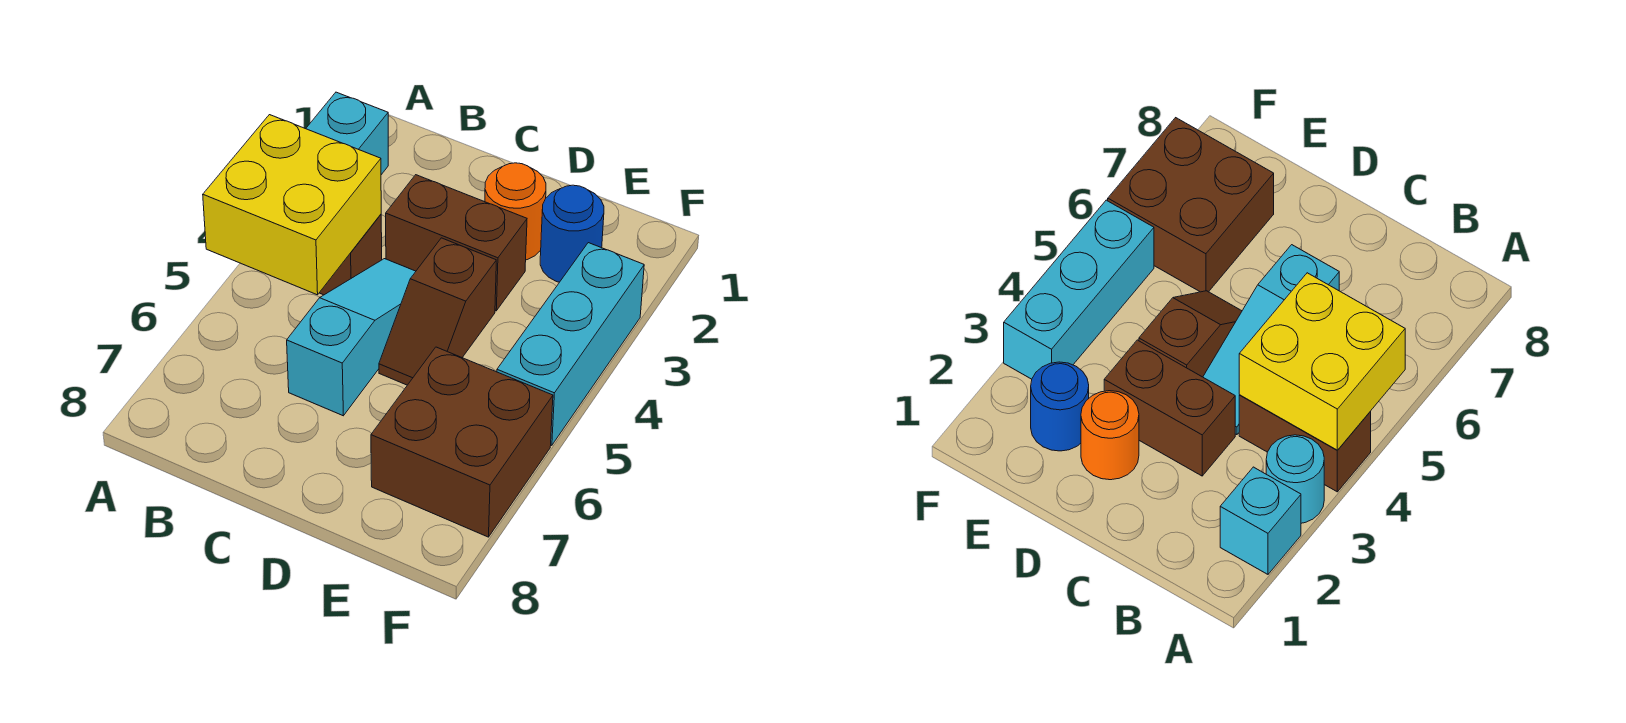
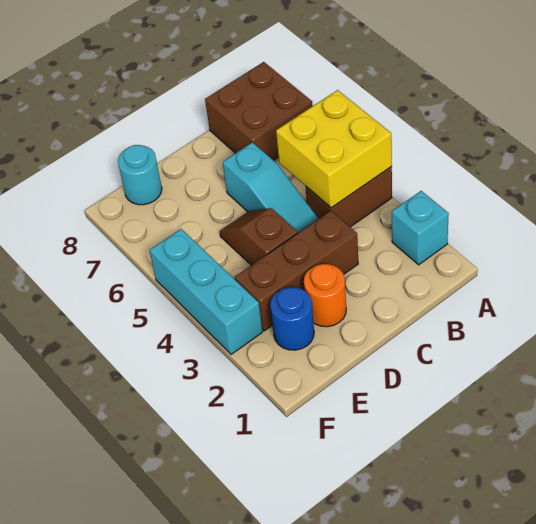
cyan round brick A3 level 1 -> cyan round brick E8 level 1
brown brick C3:D3 level 1 -> brown brick C3:E3 level 1
brown brick E6:F7 level 1 -> brown brick A7:B8 level 1

